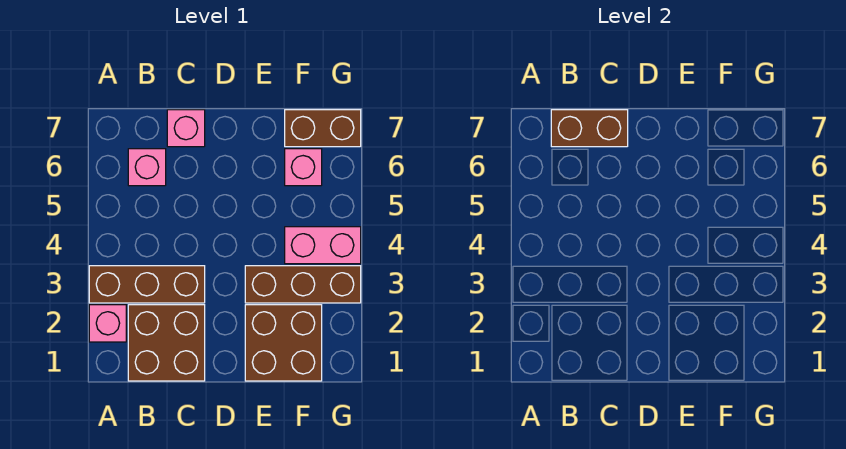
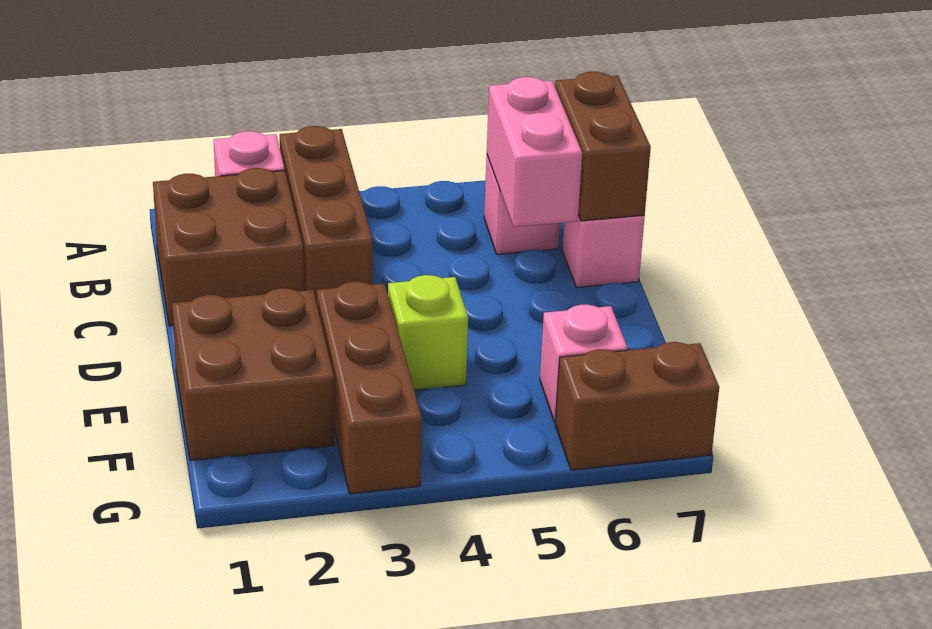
none -> lime brick E4 level 1
pink brick F4:G4 level 1 -> pink brick B6:C6 level 2
brown brick F7:G7 level 1 -> brown brick G6:G7 level 1

